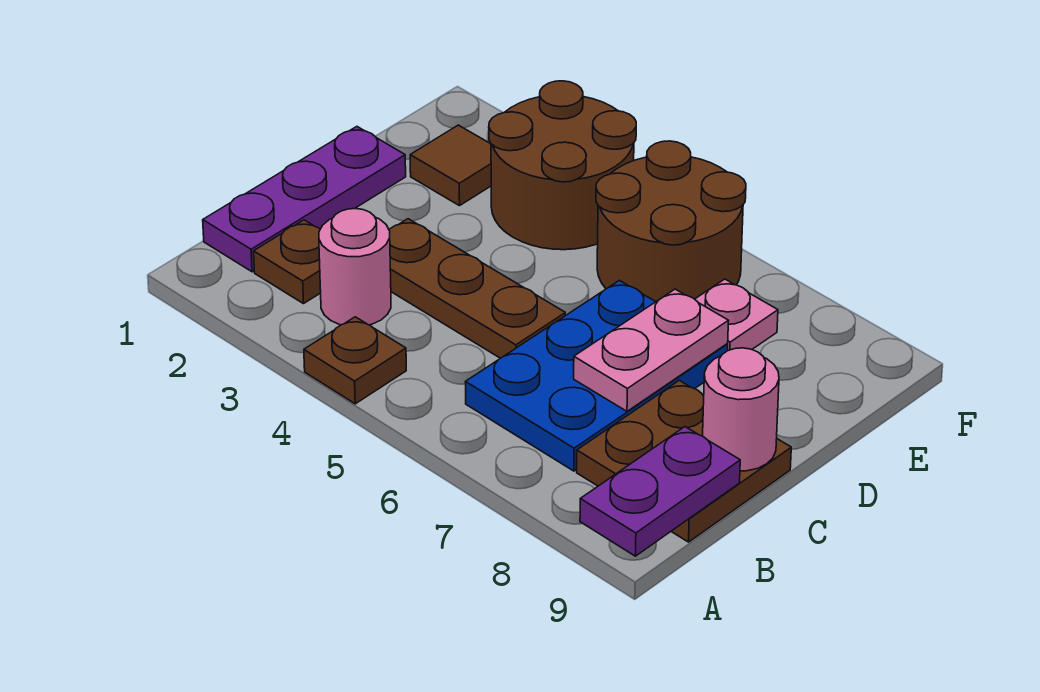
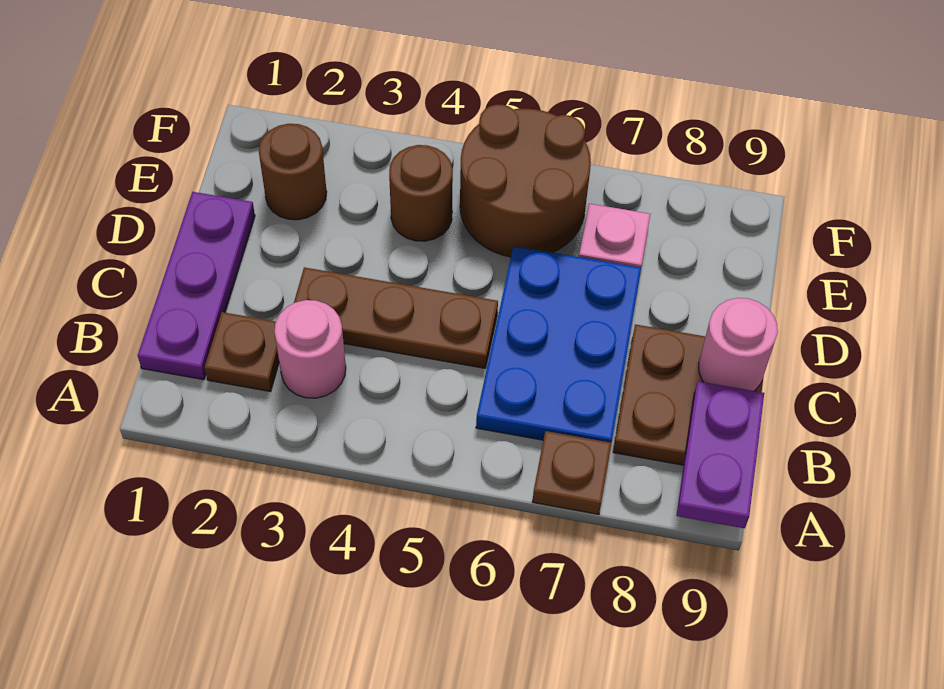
brown plate A4 level 1 -> brown plate A7 level 1
pink plate C7:D7 level 2 -> none
brown tile E2 level 1 -> brown round brick E2 level 1
brown round brick E3:F4 level 1 -> brown round brick E4 level 1

